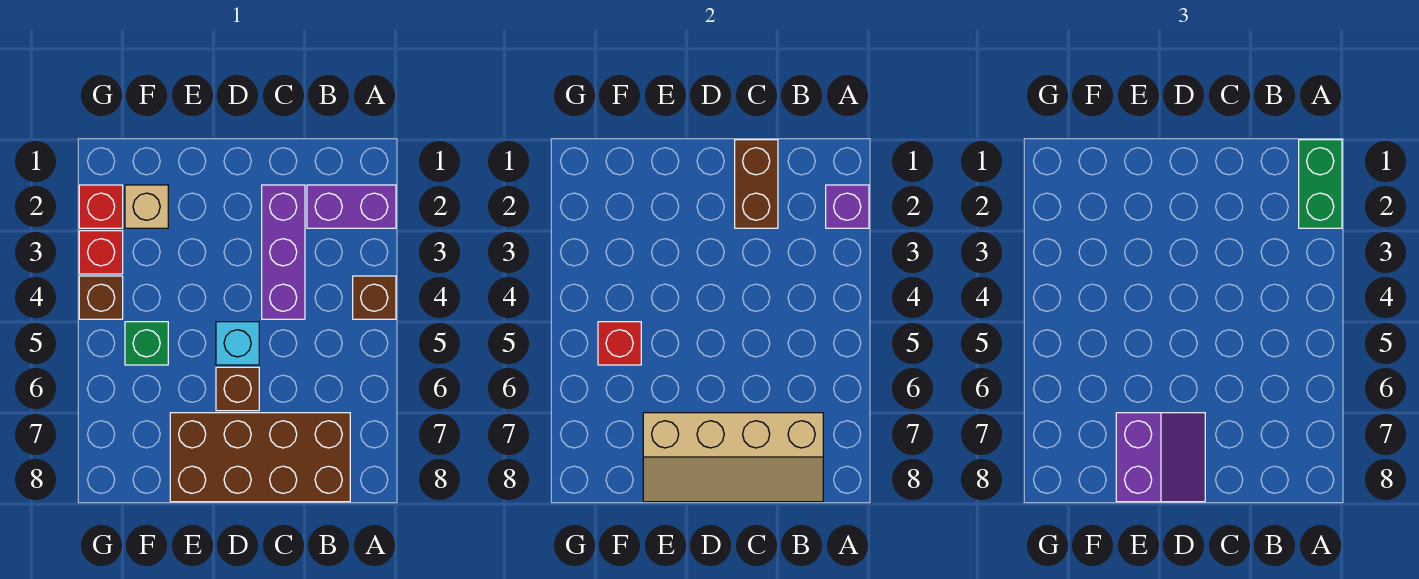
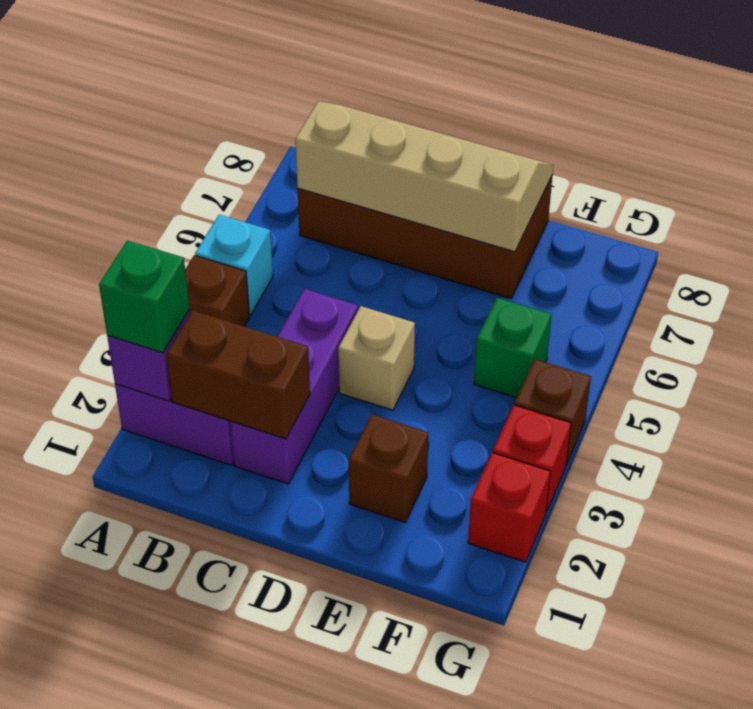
green brick A1:A2 level 3 -> green brick A2 level 3
brown brick C1:C2 level 2 -> brown brick B2:C2 level 2
cyan brick D5 level 1 -> cyan brick A5 level 1
brown brick D6 level 1 -> brown brick E2 level 1
purple slope D7:E8 level 3 top E -> none
tan brick F2 level 1 -> tan brick D4 level 1
red brick F5 level 2 -> none

